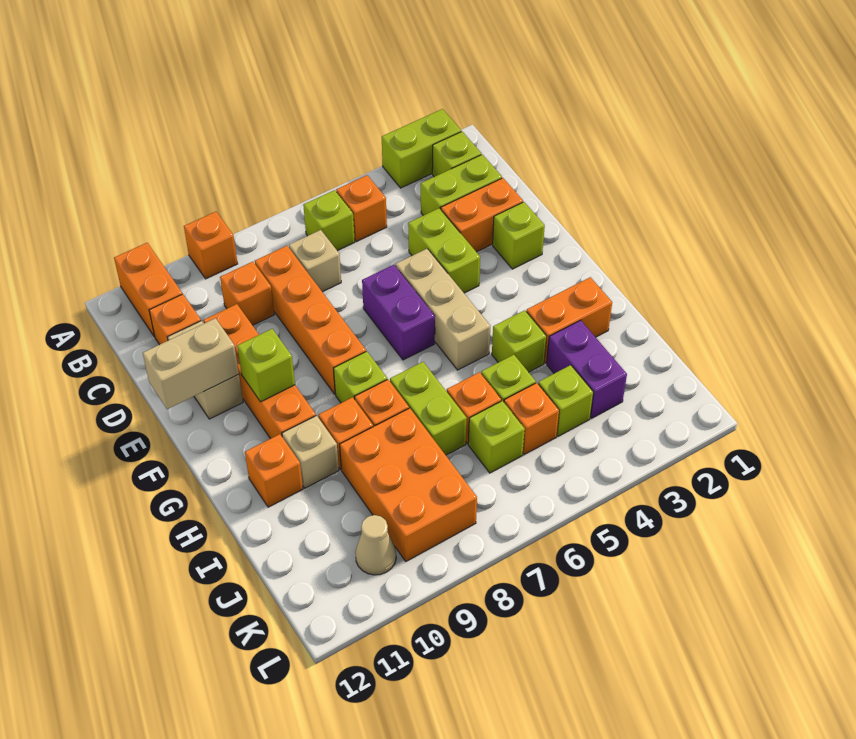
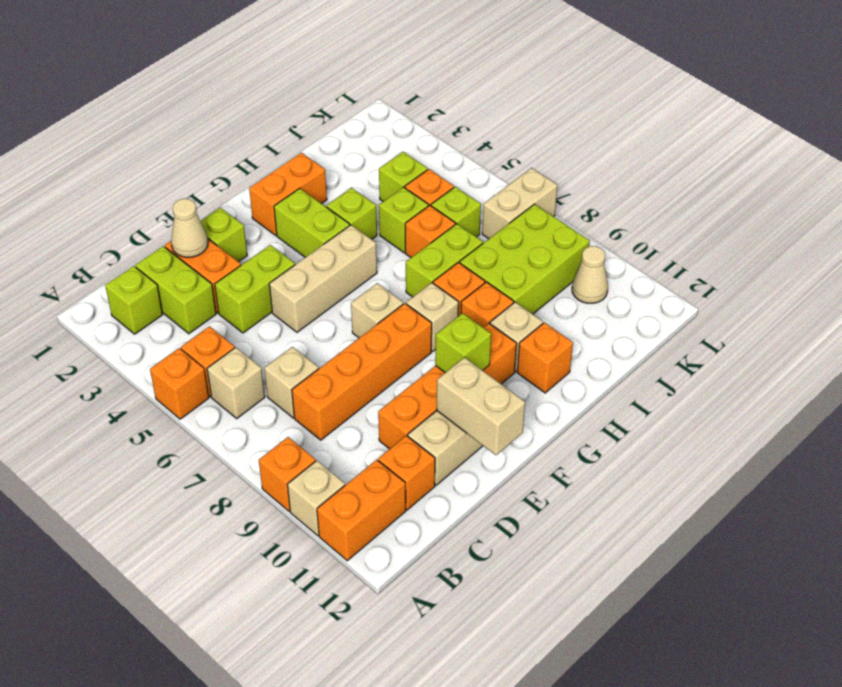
lime brick A2:A3 level 1 -> lime brick G3:G4 level 1
none -> tan brick A10 level 1
lime brick B6 level 1 -> tan brick B6 level 1
orange brick C9 level 1 -> orange brick A5 level 1
none -> tan cone D2 level 2
purple brick E6:F6 level 1 -> none
none -> tan brick F7 level 1
lime brick G8 level 1 -> tan brick G8 level 1
orange brick H2:H3 level 1 -> orange brick G2:H2 level 1
purple brick I3:J3 level 1 -> none
orange brick I8:K9 level 1 -> lime brick I8:K9 level 1
none -> tan brick K7:L7 level 1

